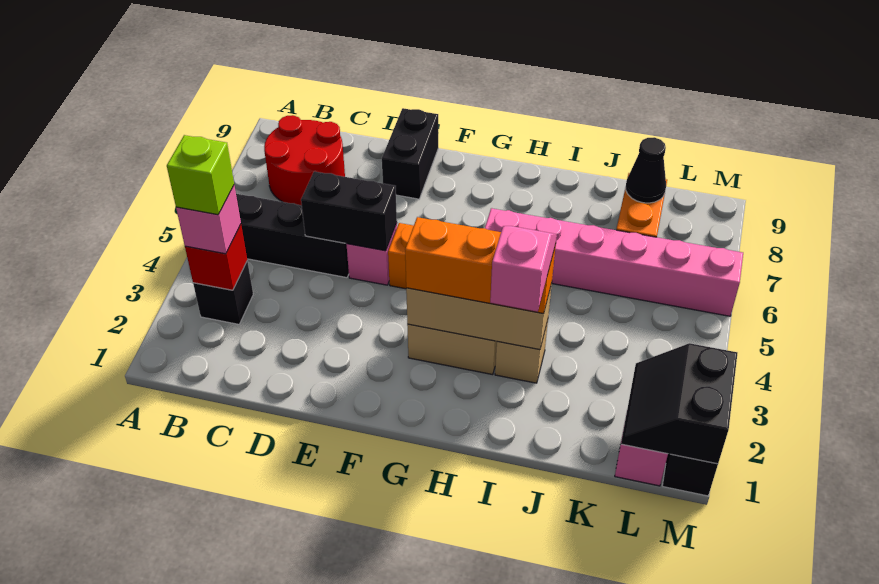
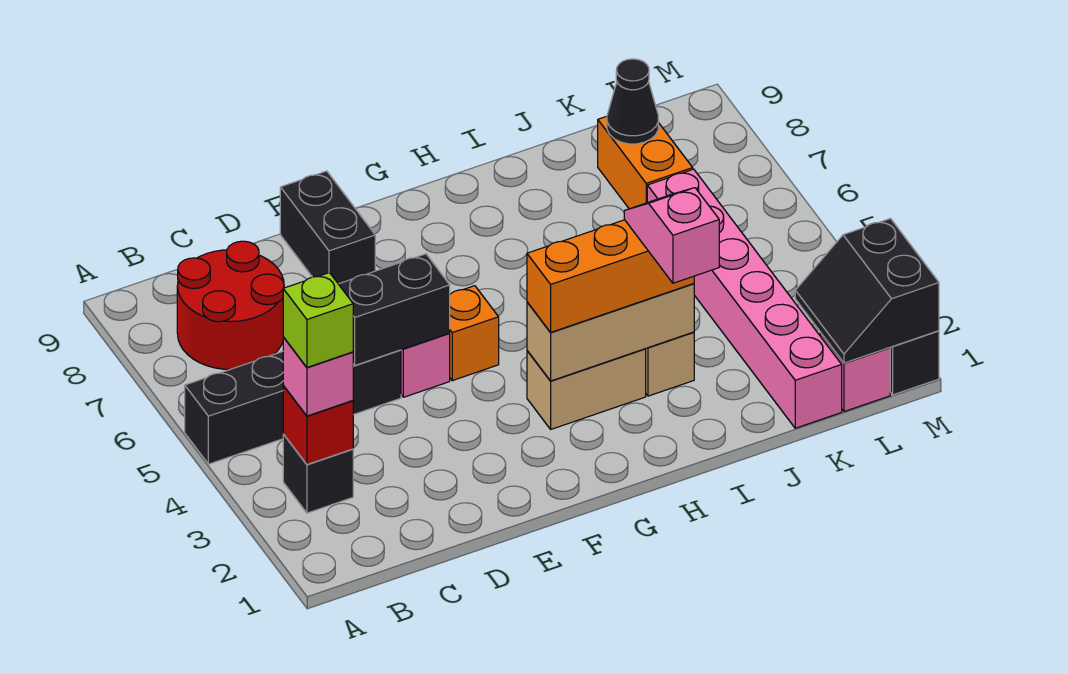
pink brick H6:M6 level 1 -> pink brick K1:K6 level 1

